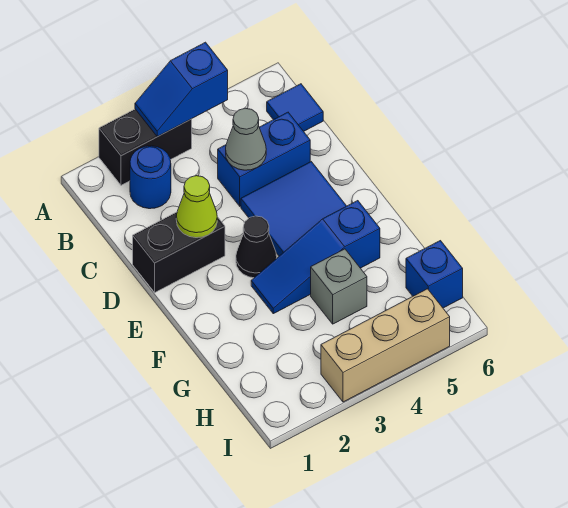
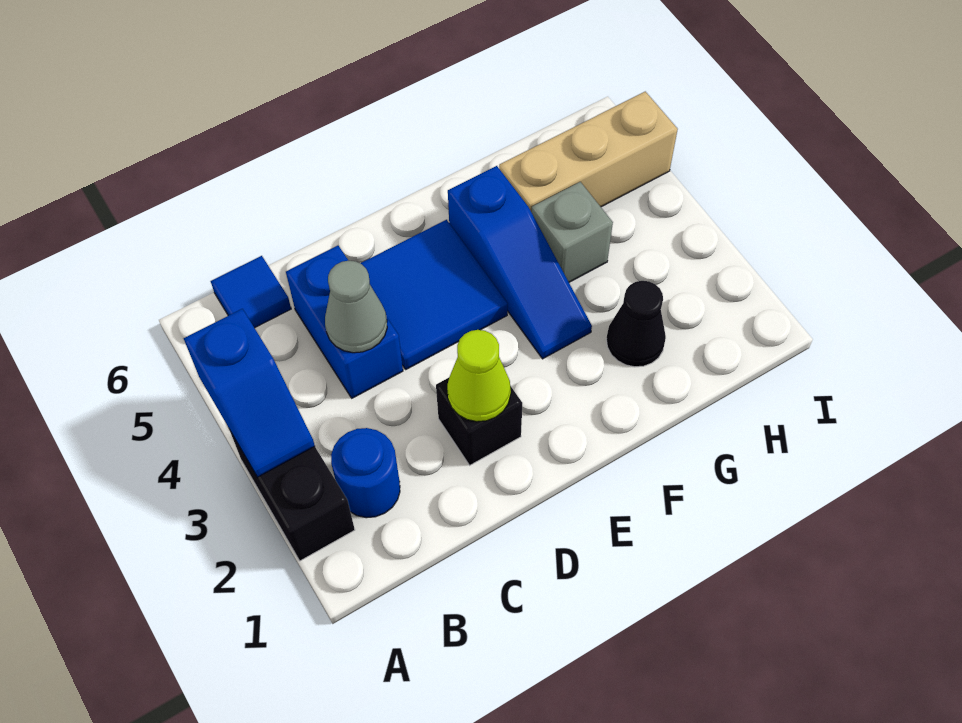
black brick D1:D2 level 1 -> black brick D2 level 1
black cone E3 level 1 -> black cone G2 level 1
blue brick H6 level 1 -> none
tan brick I3:I5 level 1 -> tan brick G5:I5 level 1

